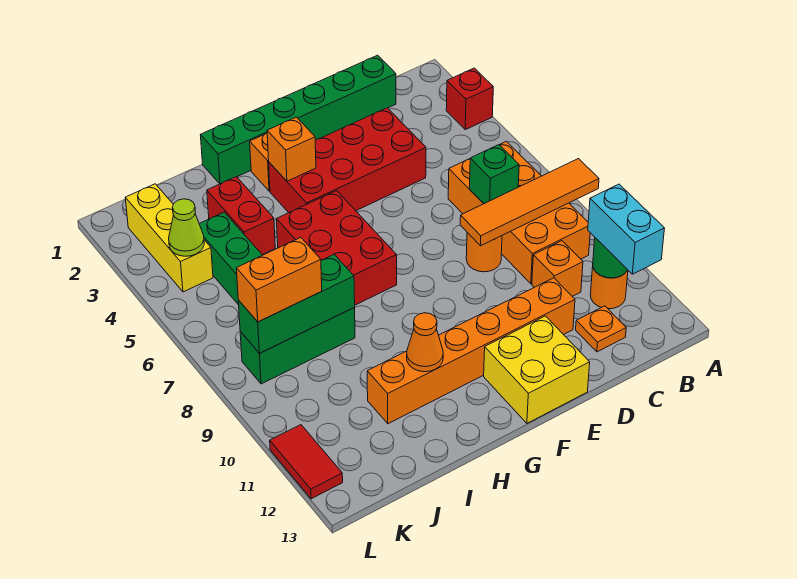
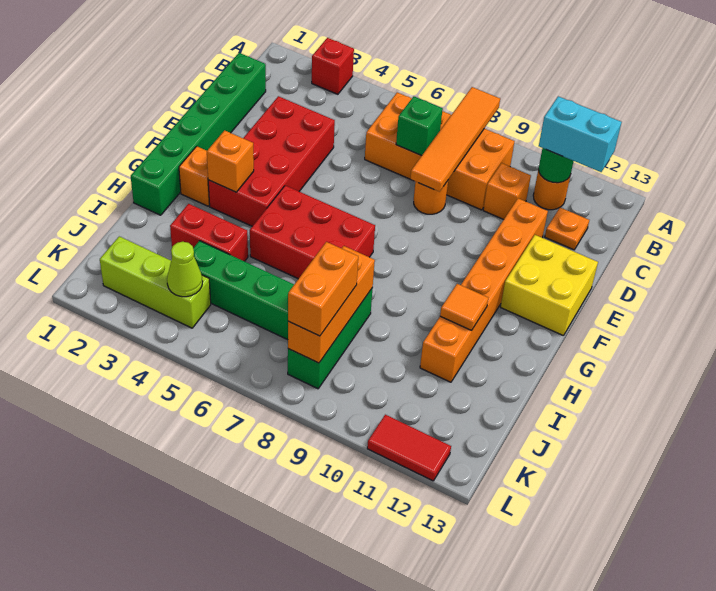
orange cone H11 level 2 -> orange tile H11 level 2
green brick I8:K8 level 2 -> orange brick I8:K8 level 2
yellow brick K2:K4 level 1 -> lime brick K2:K4 level 1

